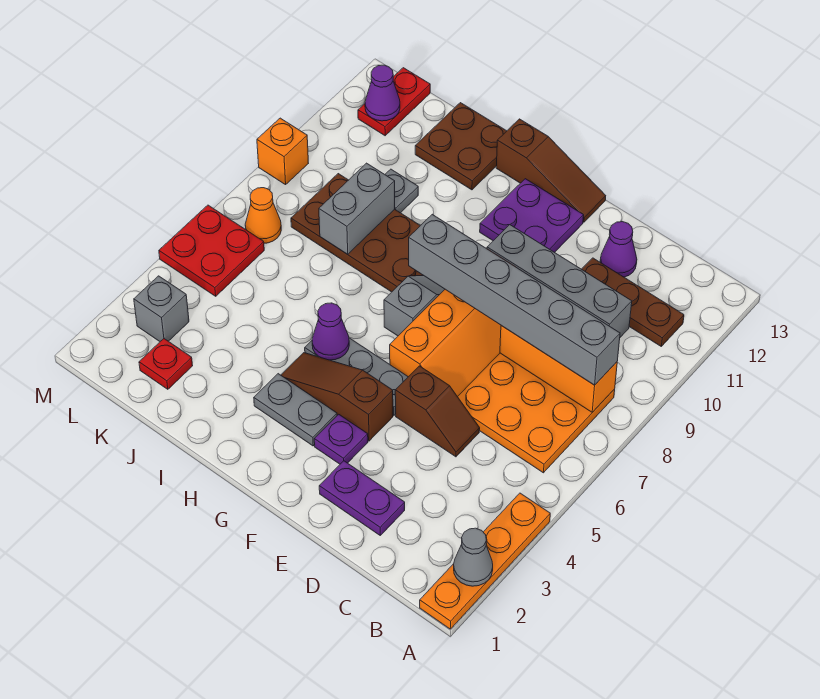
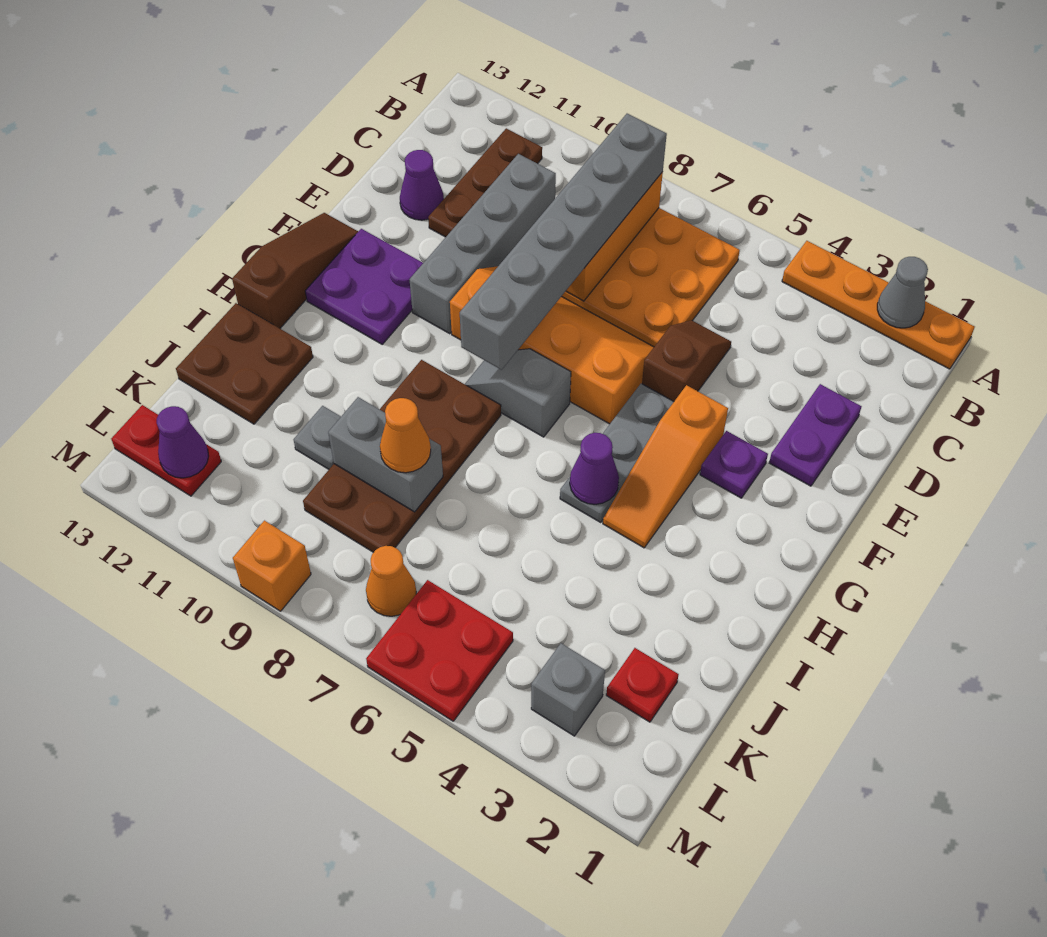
brown slope F4:H4 level 1 top F -> orange slope F4:H4 level 1 top F
grey plate G3:H3 level 1 -> none
none -> orange cone J8 level 3

